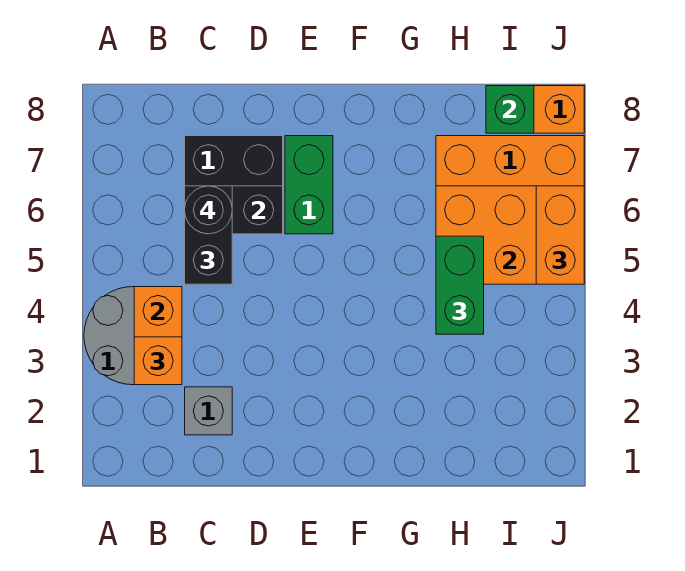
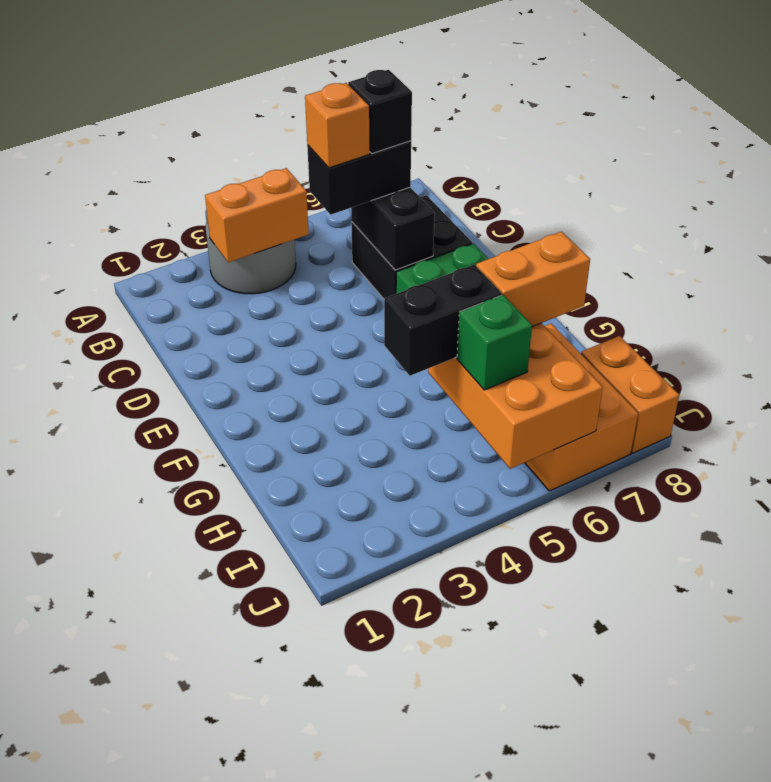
orange brick B3 level 3 -> orange brick C5 level 4
grey brick C2 level 1 -> none
black round brick C6 level 4 -> black brick C6 level 4
green brick H4:H5 level 3 -> black brick H4:H5 level 3
green brick I8 level 2 -> green brick I5 level 3
orange brick J5:J6 level 3 -> orange brick H6:H7 level 3

